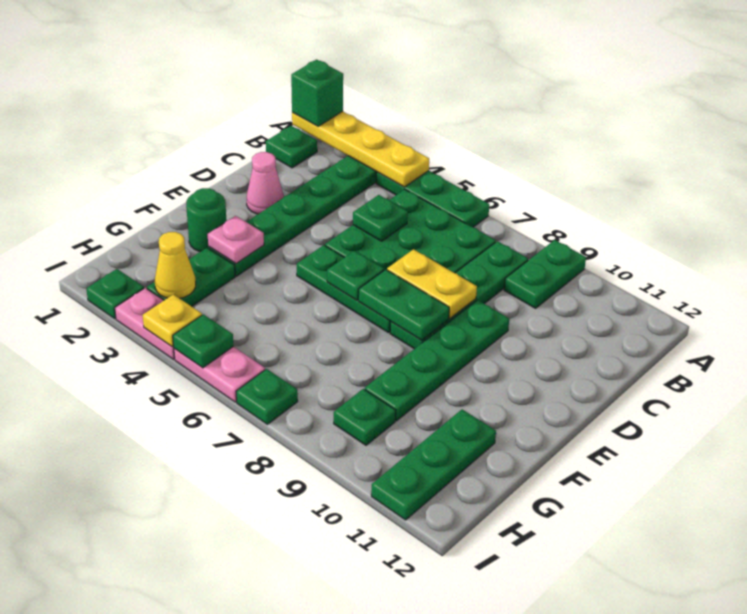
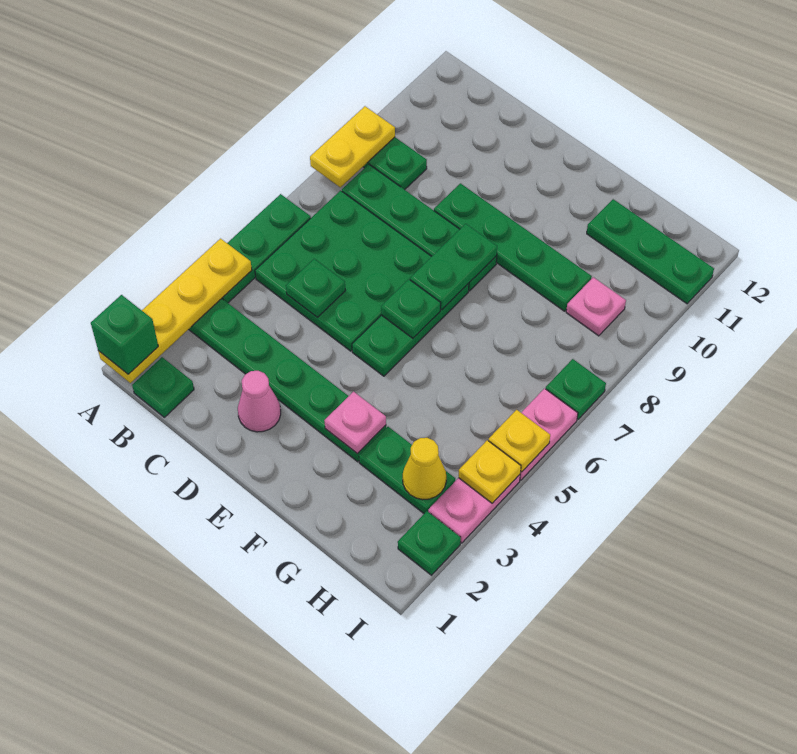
yellow plate D7:D8 level 2 -> yellow plate A8:A9 level 2
green round brick F2 level 1 -> none
green plate H9 level 1 -> pink plate H9 level 1
green plate I5 level 2 -> yellow plate I5 level 2

